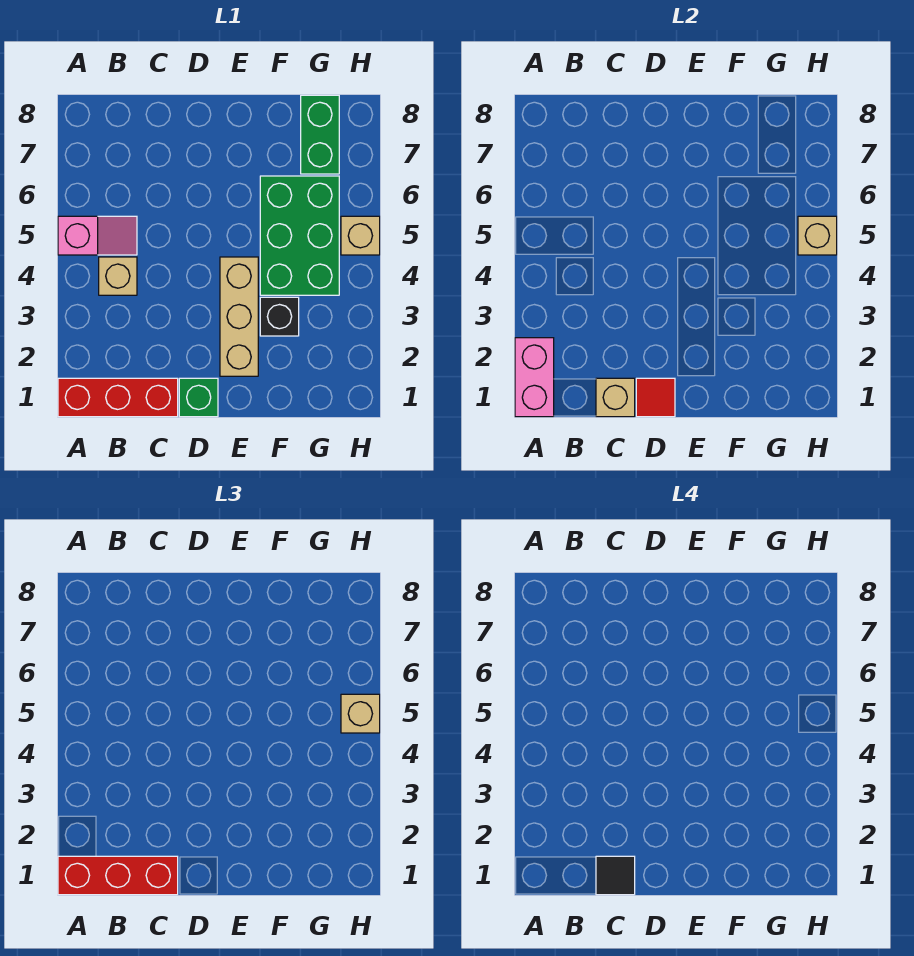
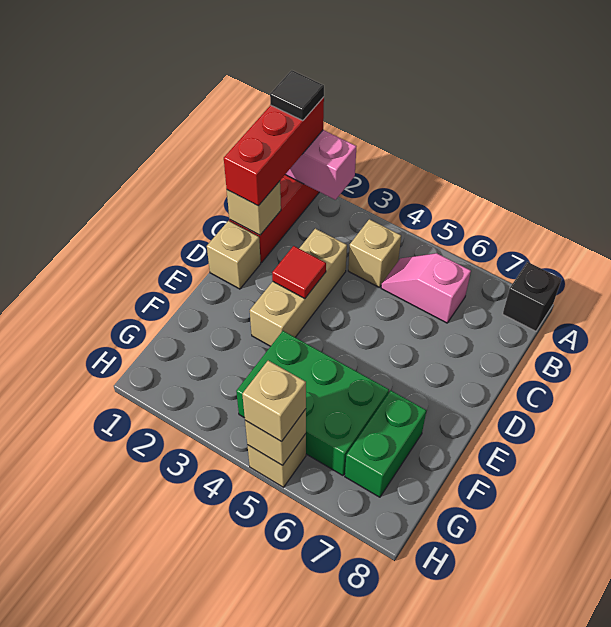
pink slope A5:B5 level 1 top A -> pink slope B5:B6 level 1 top 6
black tile C1 level 4 -> black tile A1 level 4
green brick D1 level 1 -> tan brick D1 level 1
red tile D1 level 2 -> red tile D3 level 2
tan brick E2:E4 level 1 -> tan brick C3:E3 level 1
black brick F3 level 1 -> black brick A8 level 1
green brick G7:G8 level 1 -> green brick F7:G7 level 1

